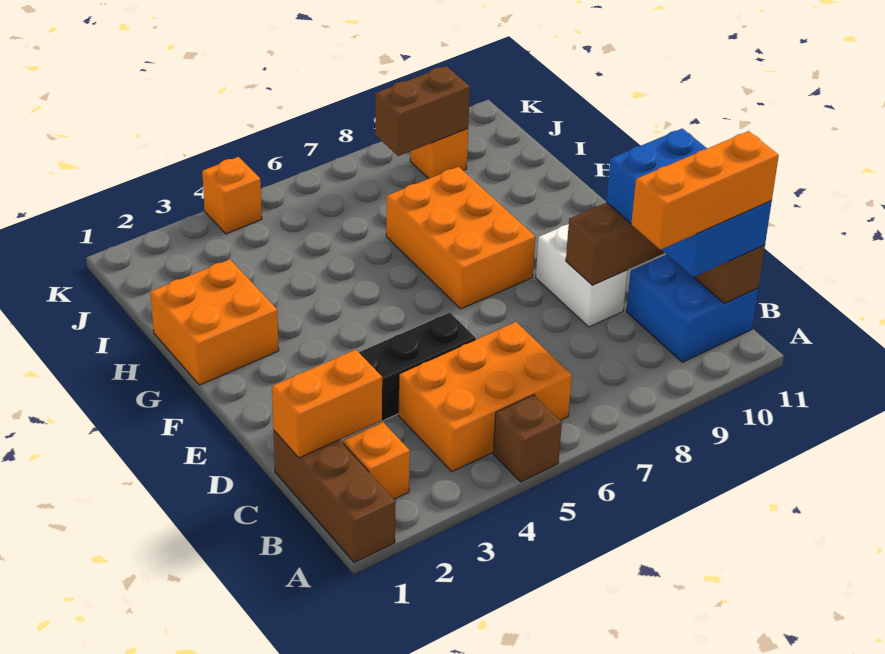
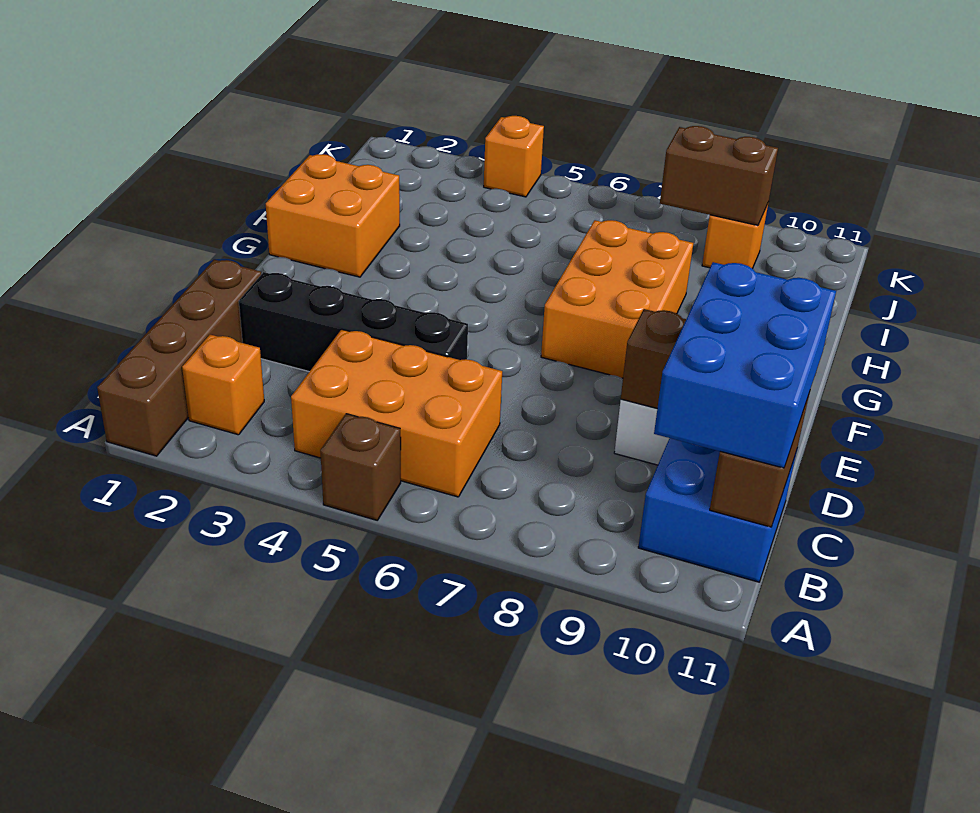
brown brick A1:C1 level 1 -> brown brick A1:D1 level 1
orange brick B9:B11 level 4 -> none
orange brick C1:C2 level 2 -> none

